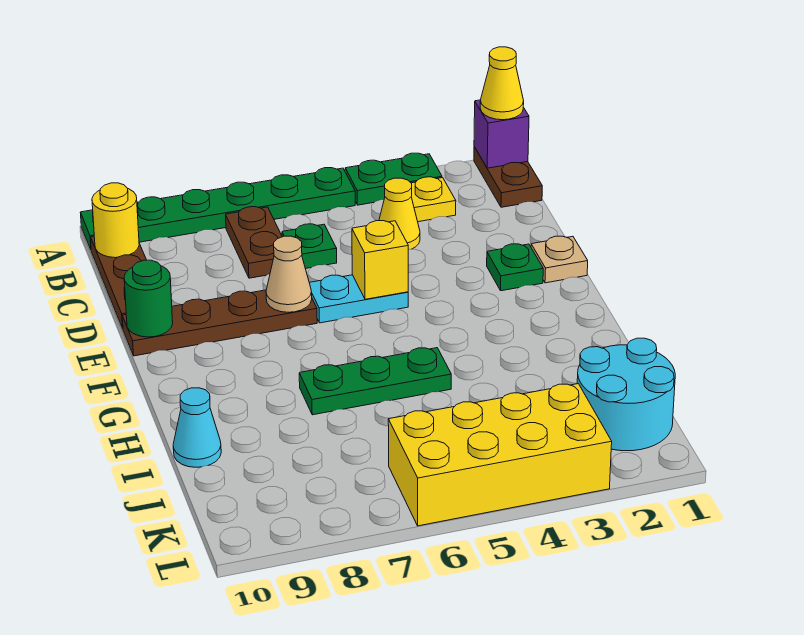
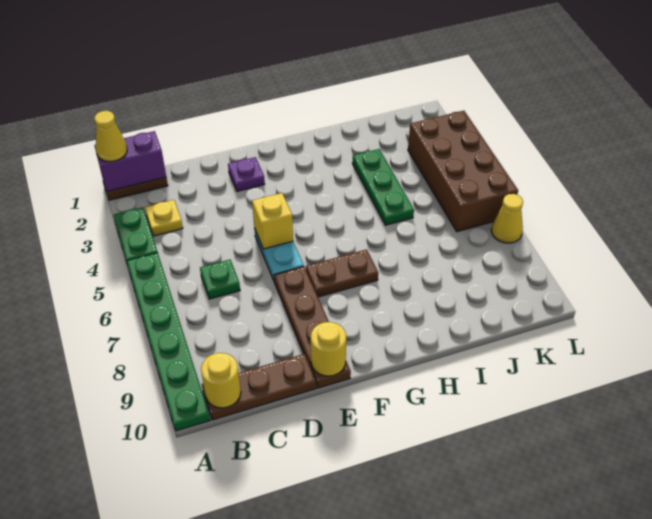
purple brick A1 level 2 -> purple brick A1:B1 level 2
brown plate B7:C7 level 1 -> brown plate F7:G7 level 1
yellow cone C4 level 1 -> yellow cone L7 level 1
tan plate E1 level 1 -> none
green plate E2 level 1 -> purple plate E2 level 1
tan cone E7 level 2 -> none
green round brick E10 level 2 -> yellow round brick E10 level 2
green plate H5:H7 level 1 -> green plate I3:I5 level 1
cyan cone I10 level 1 -> none
cyan round brick J1:K2 level 1 -> none
yellow brick K3:L6 level 1 -> brown brick K3:L6 level 1

